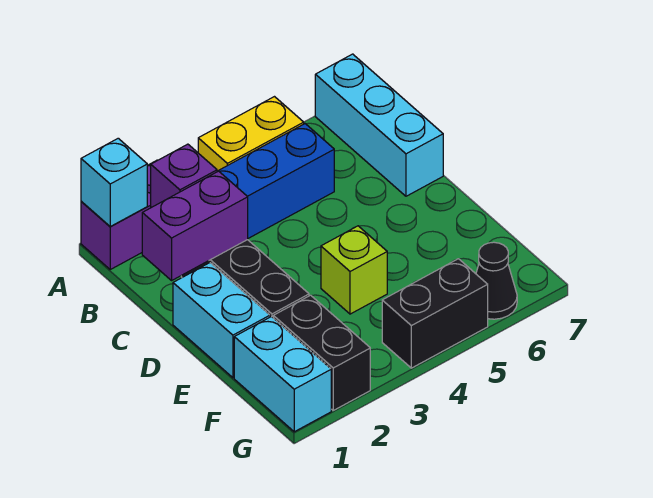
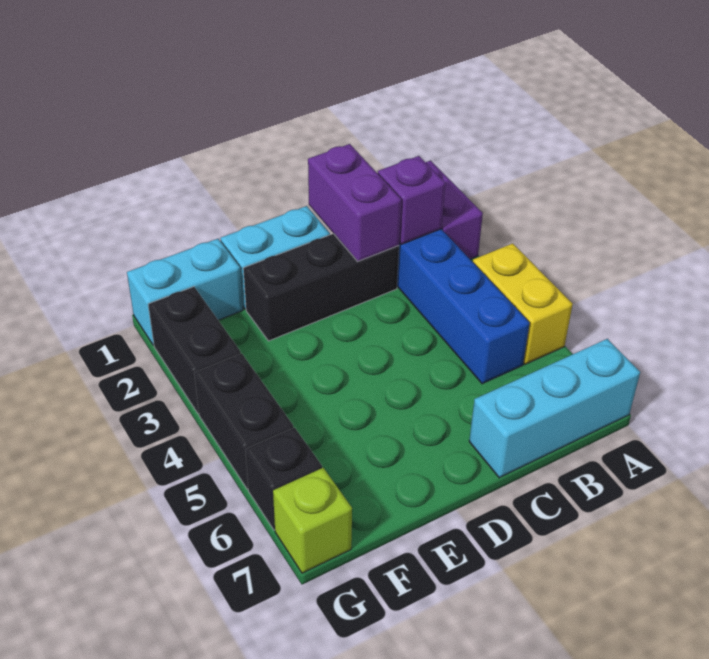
cyan brick A1 level 2 -> none
lime brick E4 level 1 -> lime brick G7 level 1
black brick F2:G2 level 1 -> black brick G2:G3 level 1
black cone G6 level 1 -> black brick G6 level 1

